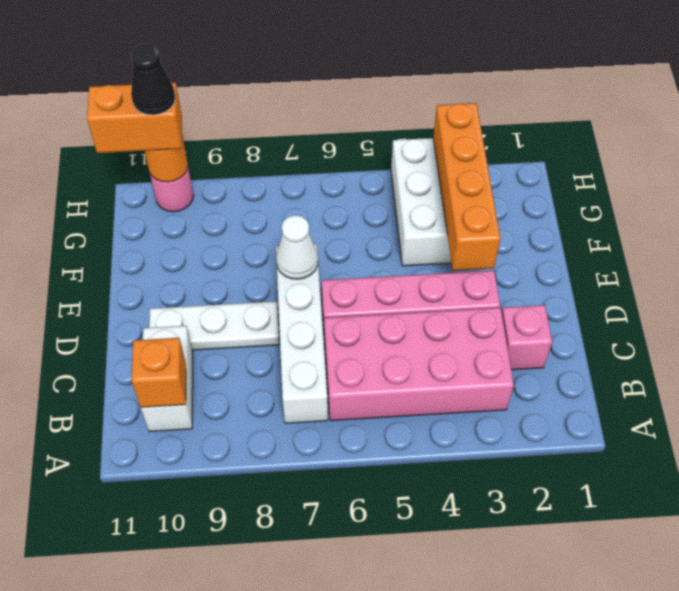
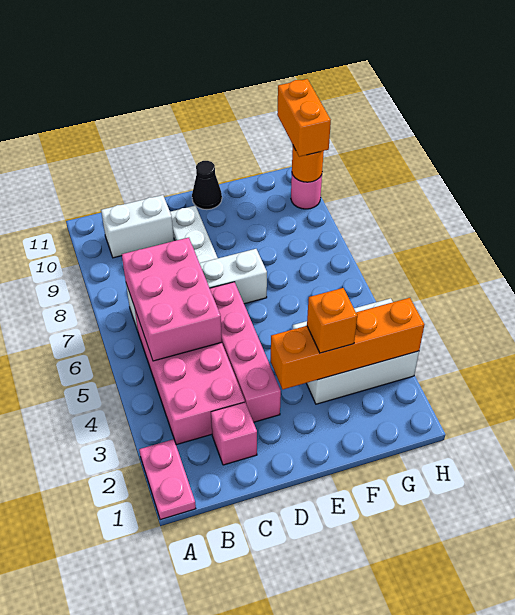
none -> pink plate A1:A2 level 1
none -> pink brick B5:C7 level 2
orange brick B10 level 2 -> orange brick F3 level 3
white cone E7 level 2 -> none
black cone H10 level 4 -> black cone E11 level 1

